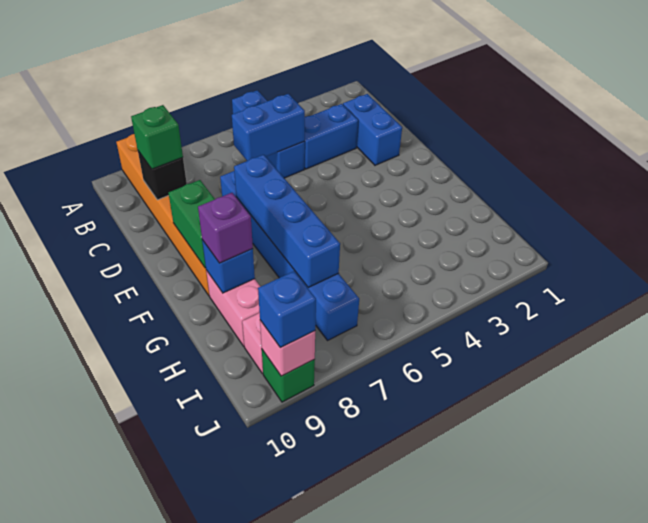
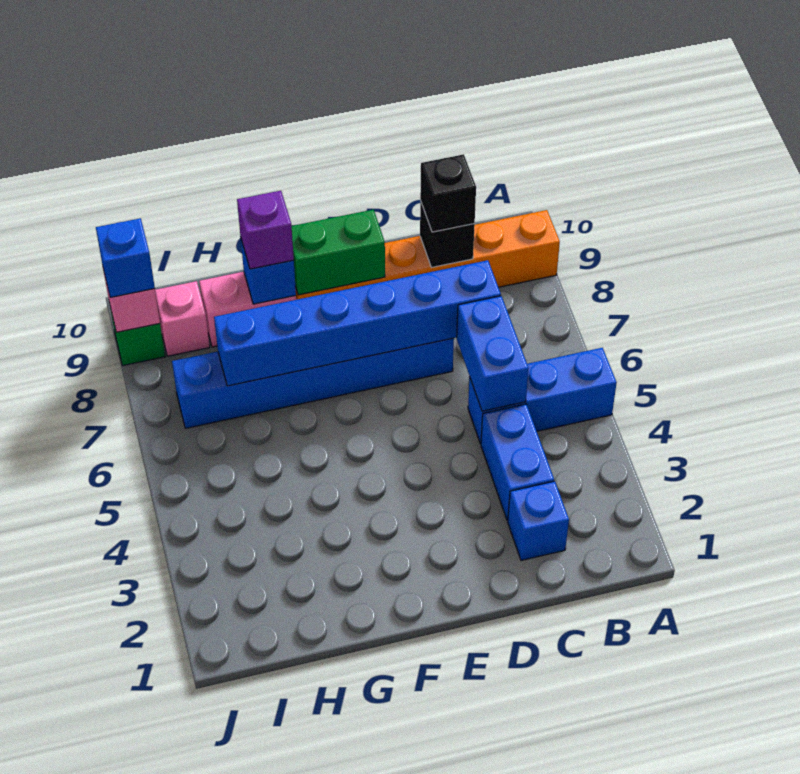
blue brick C2:D2 level 1 -> blue brick C2 level 1
green brick C9 level 3 -> black brick C9 level 3
blue brick E7:H7 level 2 -> blue brick C7:H7 level 2

